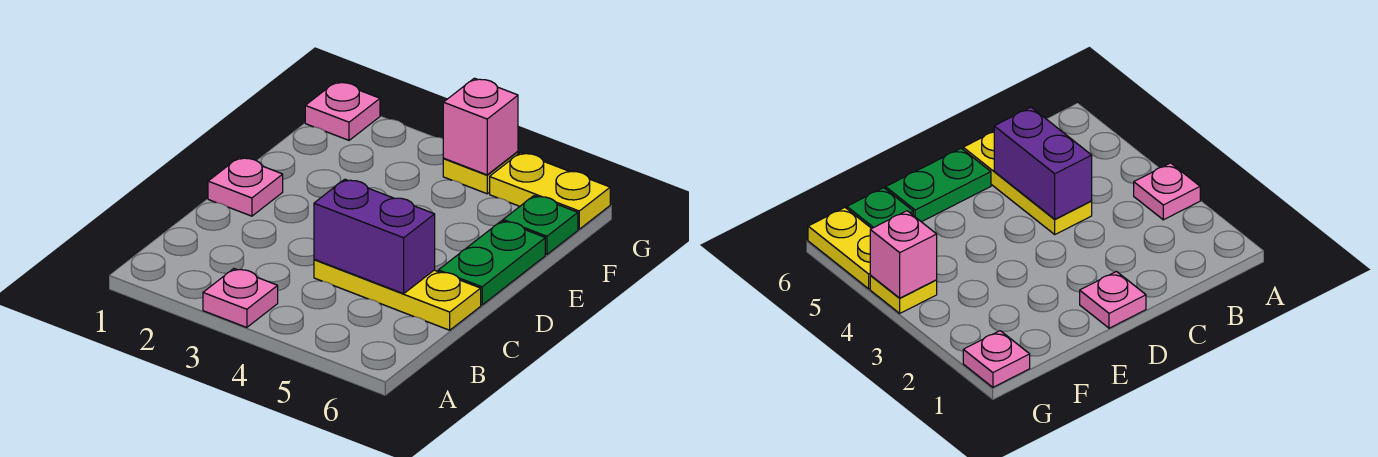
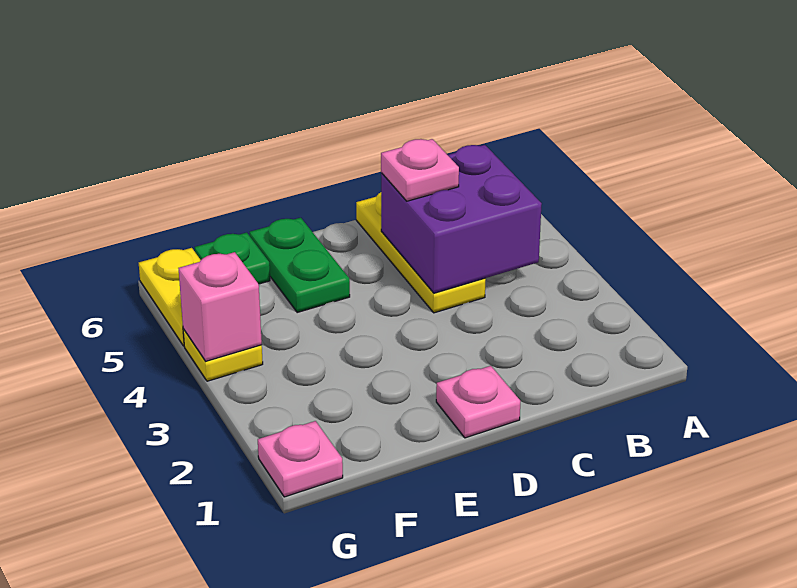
pink plate A3 level 1 -> pink plate C5 level 3
purple brick C4:C5 level 2 -> purple brick B4:C5 level 2
green plate D6:E6 level 1 -> green plate E5:E6 level 1

